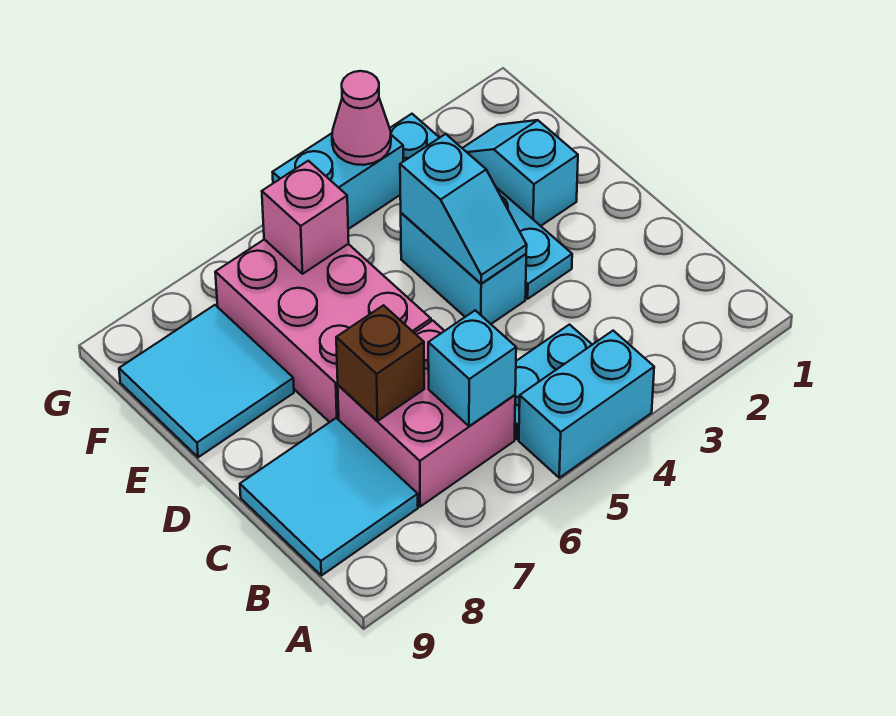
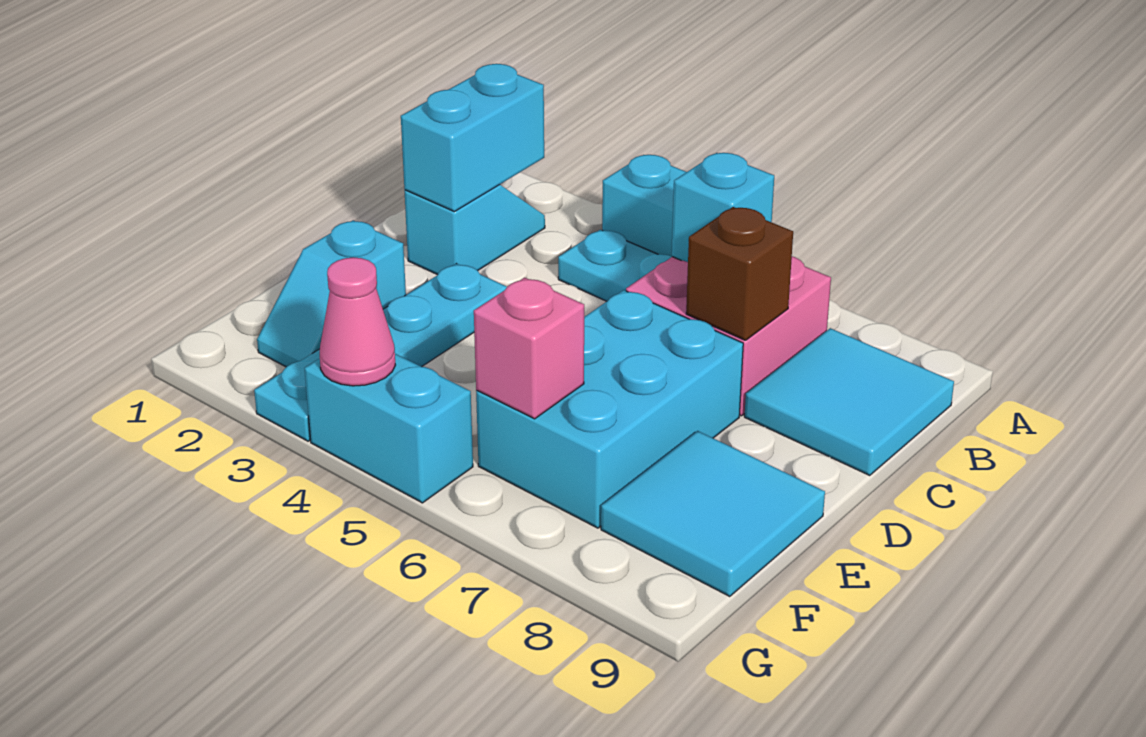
cyan brick D4:E4 level 1 -> cyan brick B2:C2 level 2
cyan slope D4:E4 level 2 top E -> cyan slope B2:C2 level 1 top C
pink brick D6:F7 level 1 -> cyan brick D6:F7 level 1

